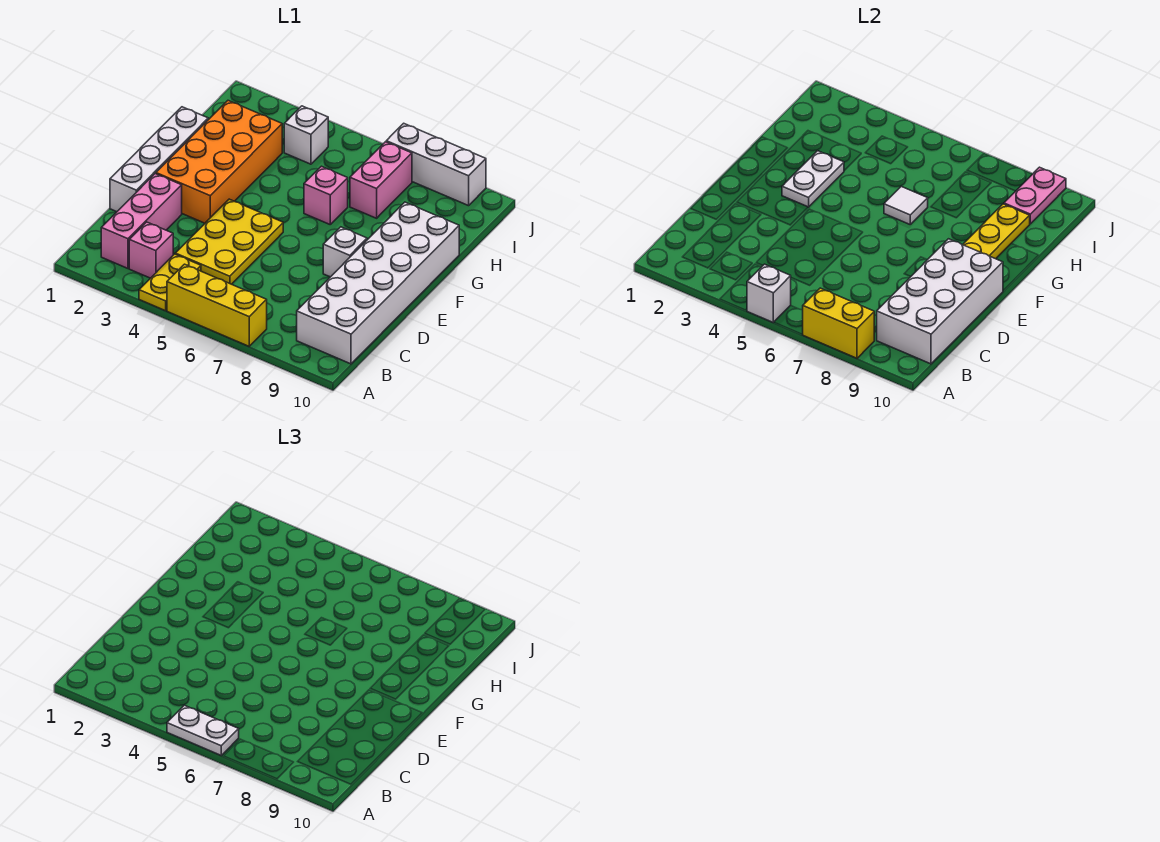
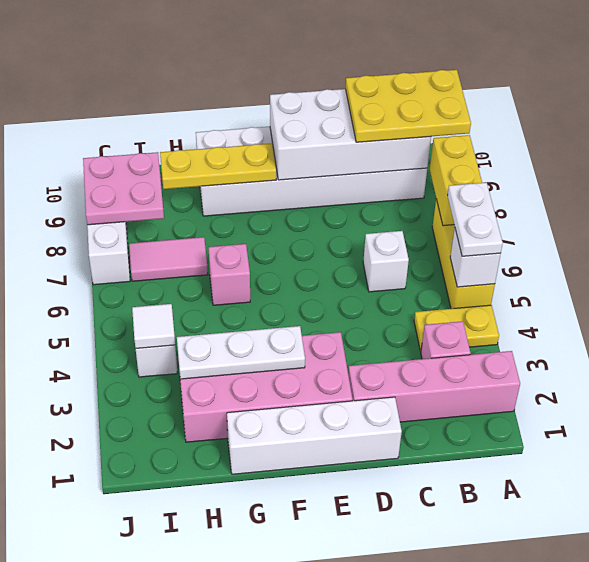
pink brick B2:D2 level 1 -> pink brick A2:D2 level 1
yellow plate C4:E5 level 1 -> yellow plate A9:C10 level 3
orange brick E2:H3 level 1 -> pink brick E2:H3 level 1
white brick E8 level 1 -> white brick C6 level 1
white plate F3:G3 level 2 -> white plate F3:H3 level 2
white tile G6 level 2 -> white tile I4 level 2
pink brick H7:I7 level 1 -> pink tile H7:I7 level 1
pink plate I9:J9 level 2 -> pink plate I8:J9 level 2

